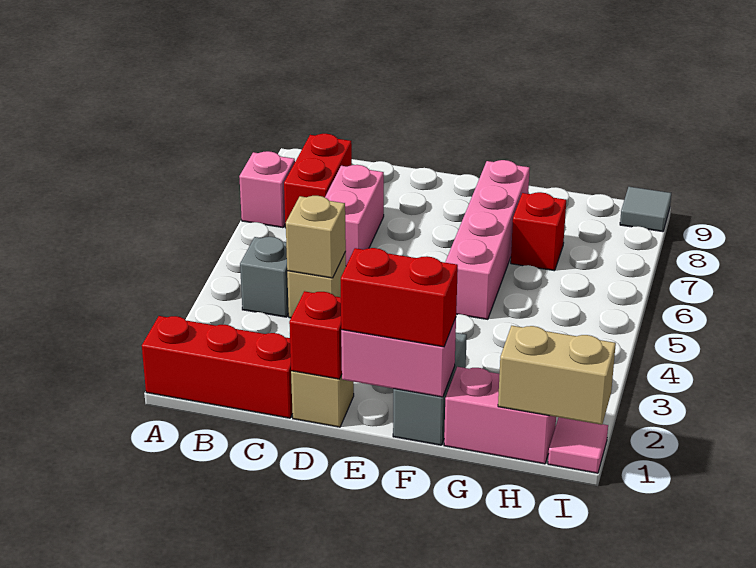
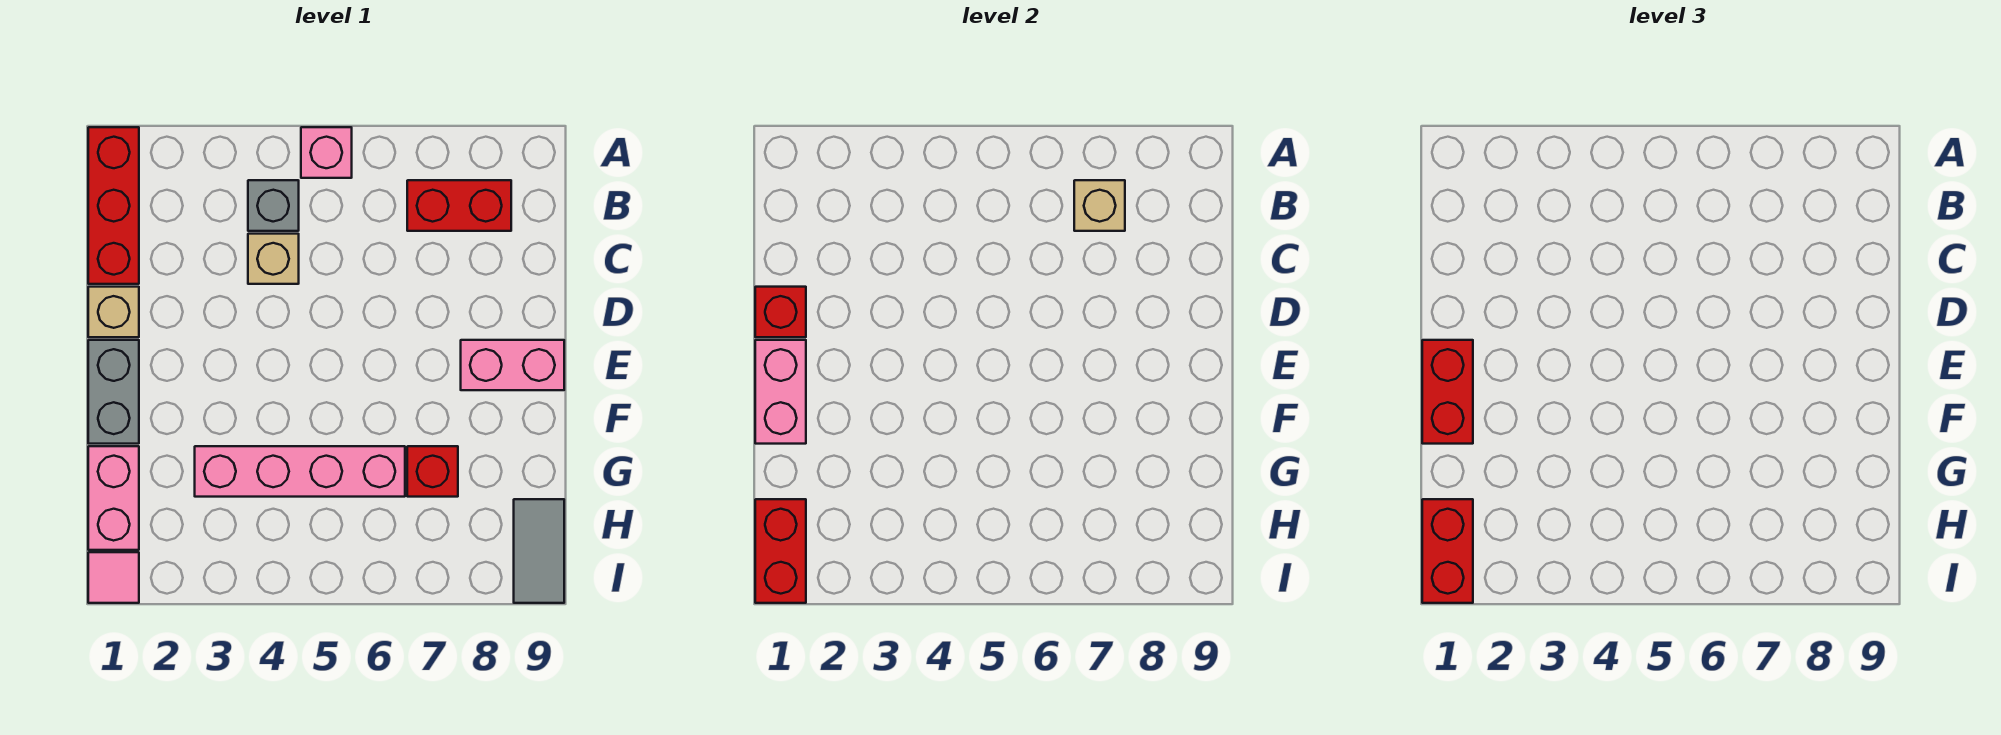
pink brick A7 level 1 -> pink brick A5 level 1
tan brick C4 level 2 -> tan brick B7 level 2
pink brick C6:C7 level 1 -> pink brick E8:E9 level 1
grey brick F1:F2 level 1 -> grey brick E1:F1 level 1
pink brick F5:F8 level 1 -> pink brick G3:G6 level 1
tan brick H1:I1 level 2 -> red brick H1:I1 level 2
none -> red brick H1:I1 level 3
grey tile I9 level 1 -> grey tile H9:I9 level 1

